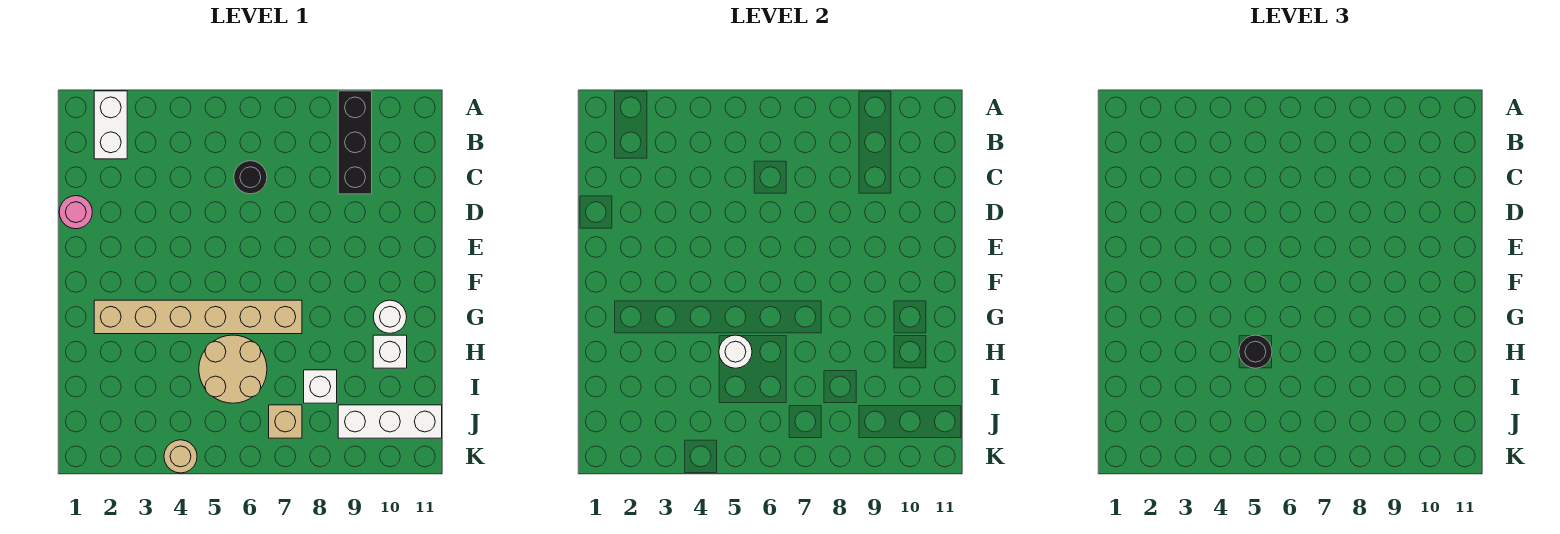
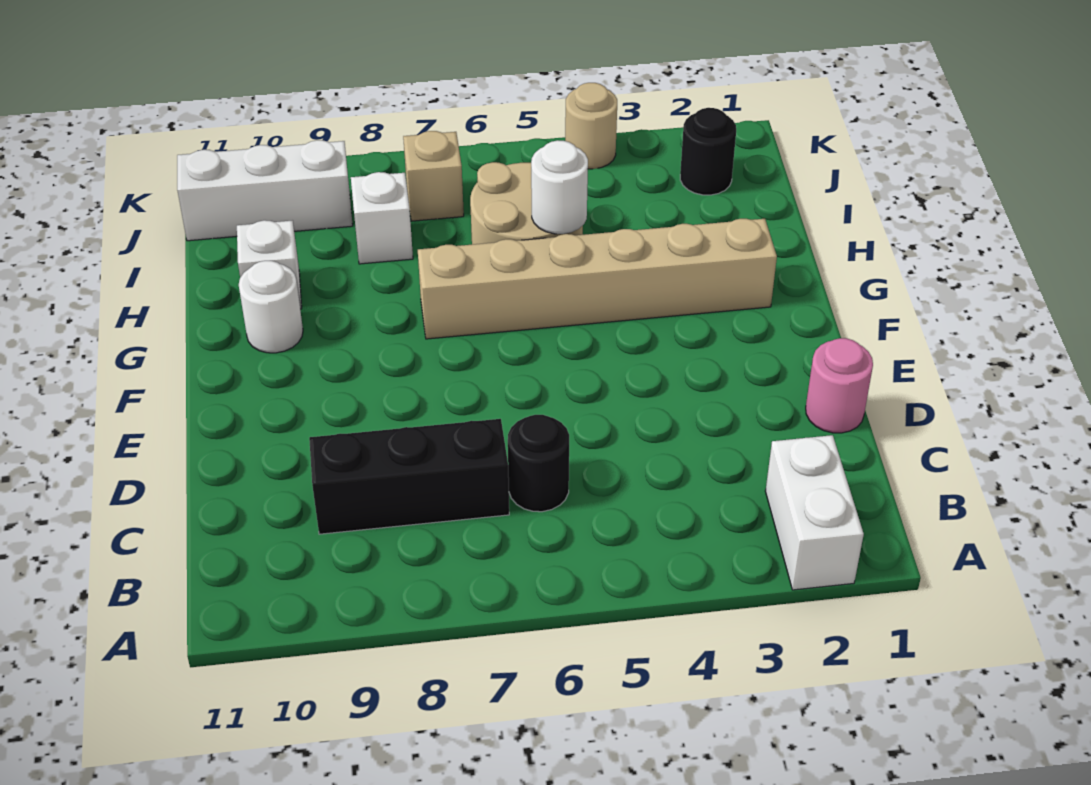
black brick A9:C9 level 1 -> black brick C7:C9 level 1
black round brick H5 level 3 -> black round brick J2 level 1

